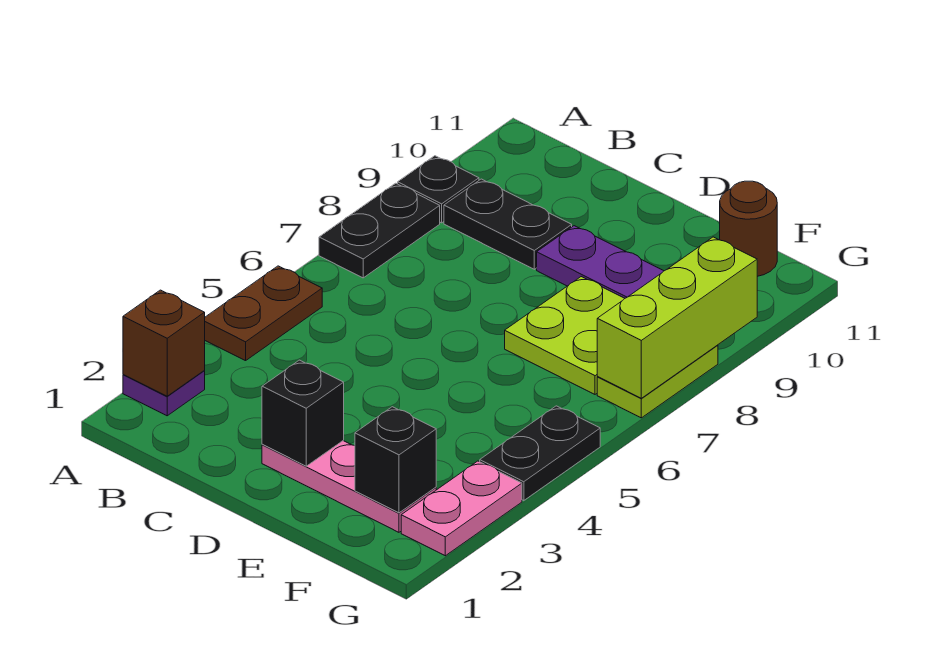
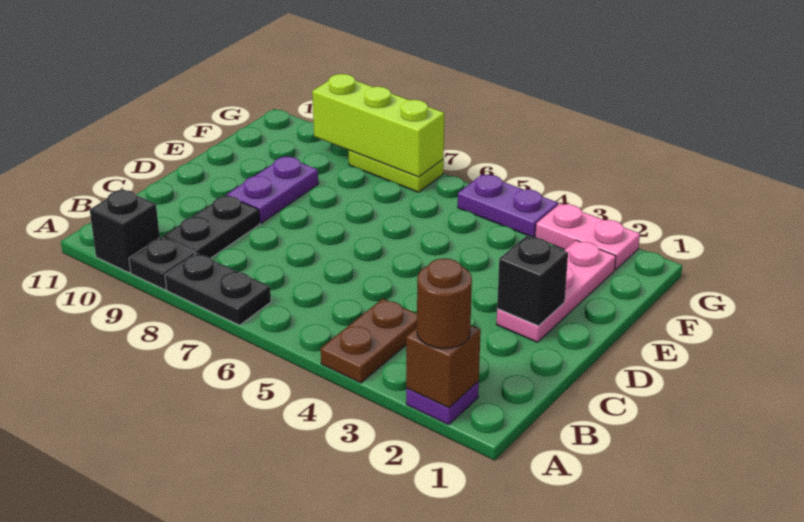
brown plate A4:A5 level 1 -> brown plate A4:B4 level 1
lime plate E7:F8 level 1 -> none
black brick F2 level 2 -> black brick A10 level 1
brown round brick F11 level 1 -> brown round brick A2 level 3
black plate G4:G5 level 1 -> purple plate G4:G5 level 1

